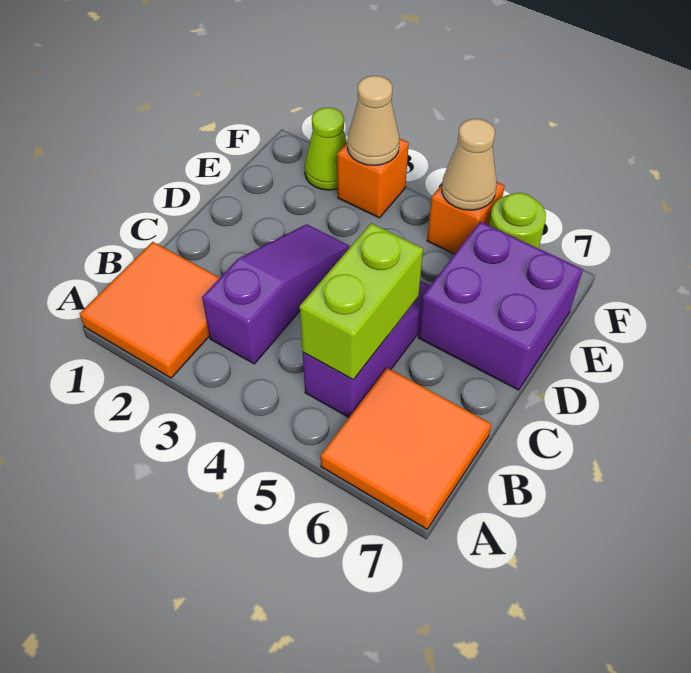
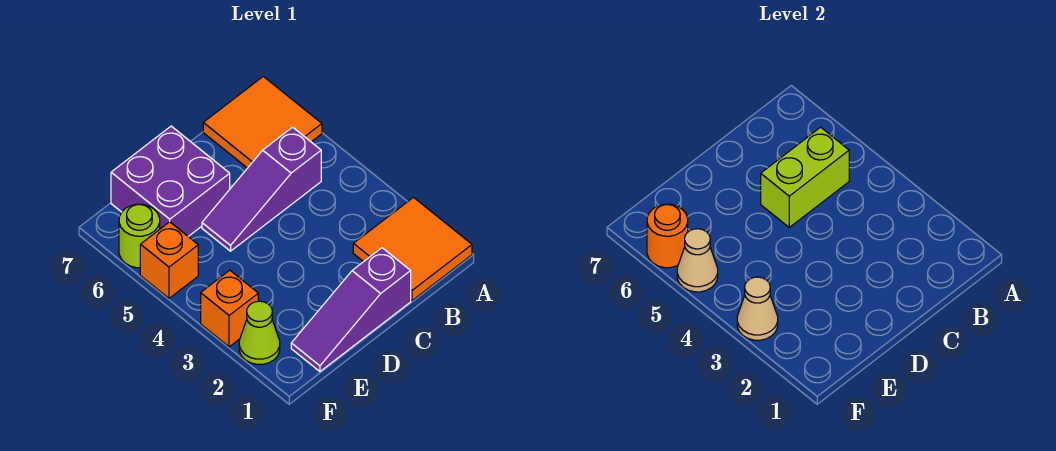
purple slope B3:D3 level 1 top B -> purple slope C1:E1 level 1 top C
none -> orange round brick F6 level 2

